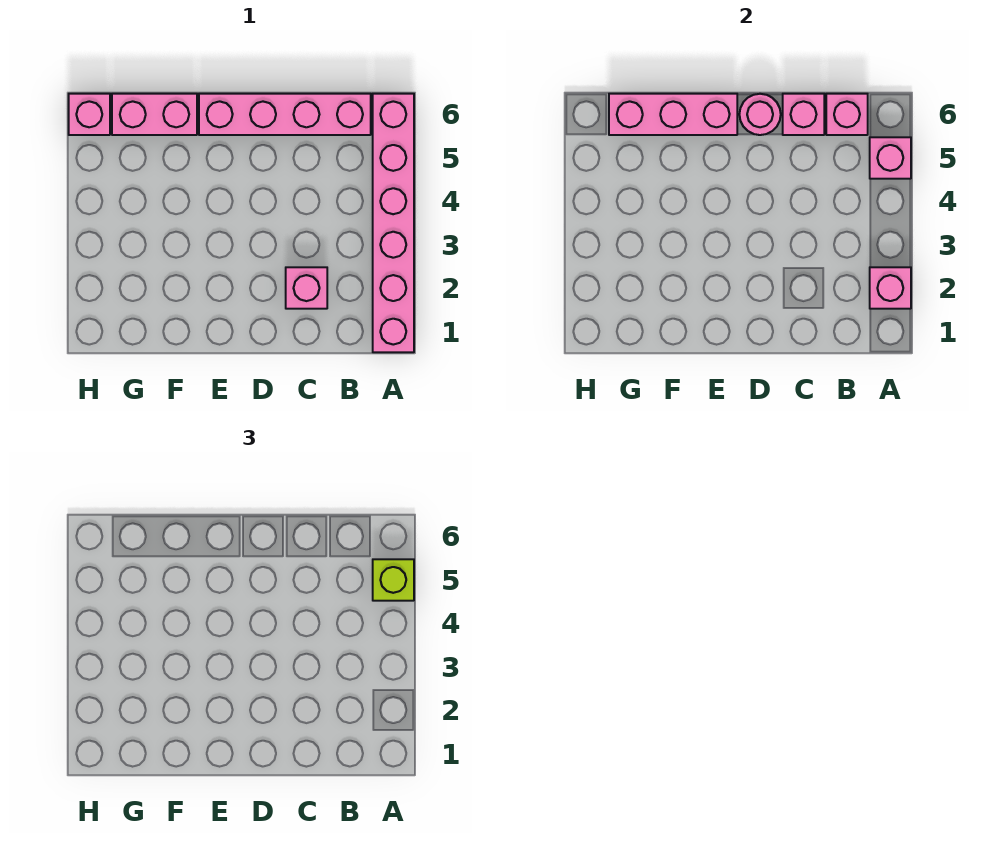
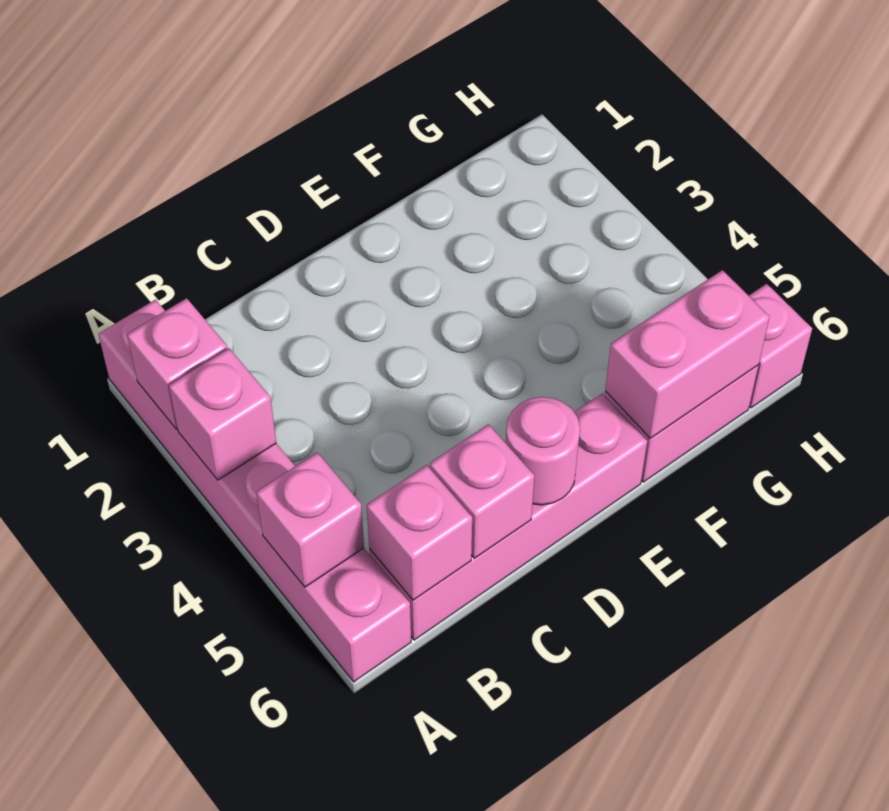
lime brick A5 level 3 -> none
pink brick C2 level 1 -> pink brick A3 level 2
pink brick E6:G6 level 2 -> pink brick F6:G6 level 2

